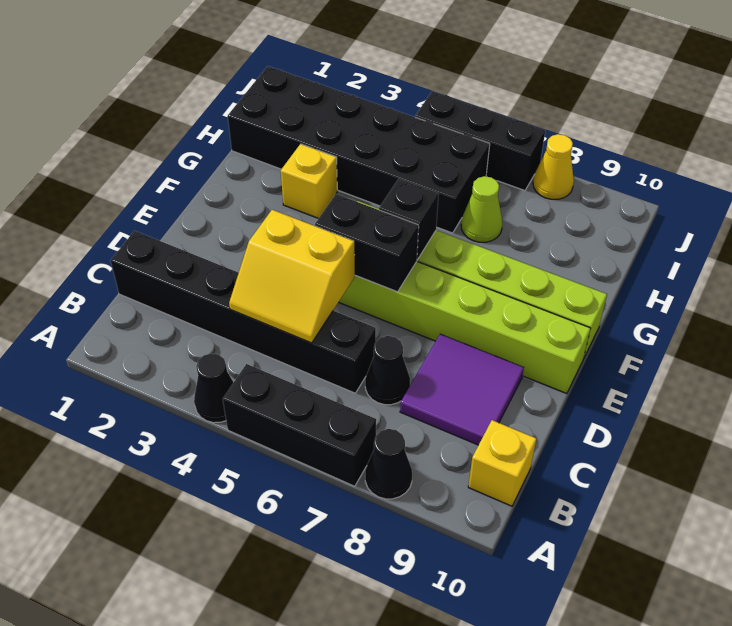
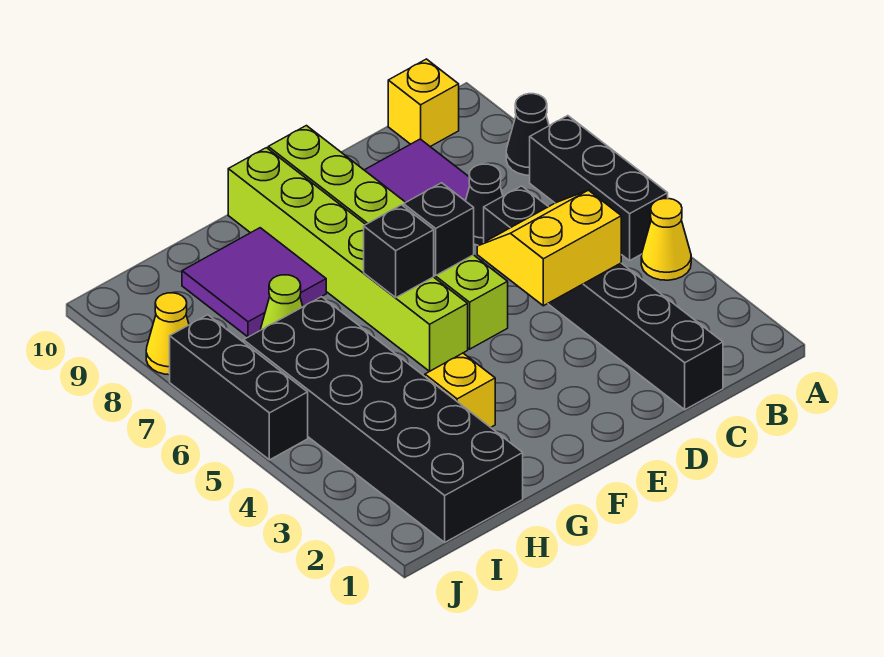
black cone A4 level 1 -> yellow cone A4 level 1
yellow slope C4:D5 level 2 top D -> yellow slope C4:D5 level 2 top 4
black brick E5:E6 level 2 -> black brick E6 level 2
none -> purple tile G8:H9 level 1

